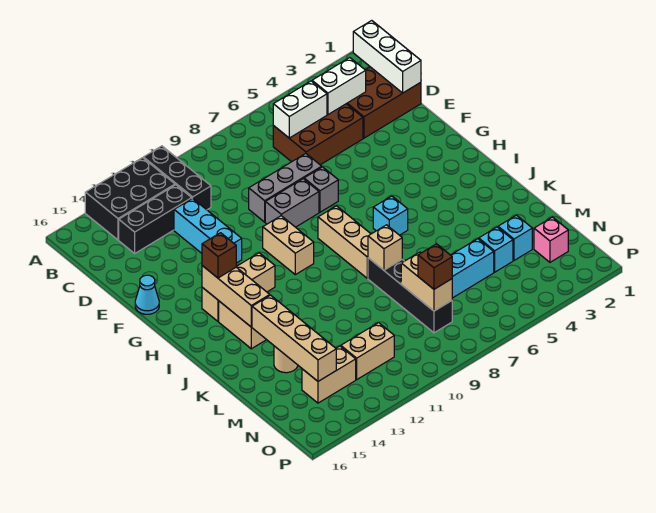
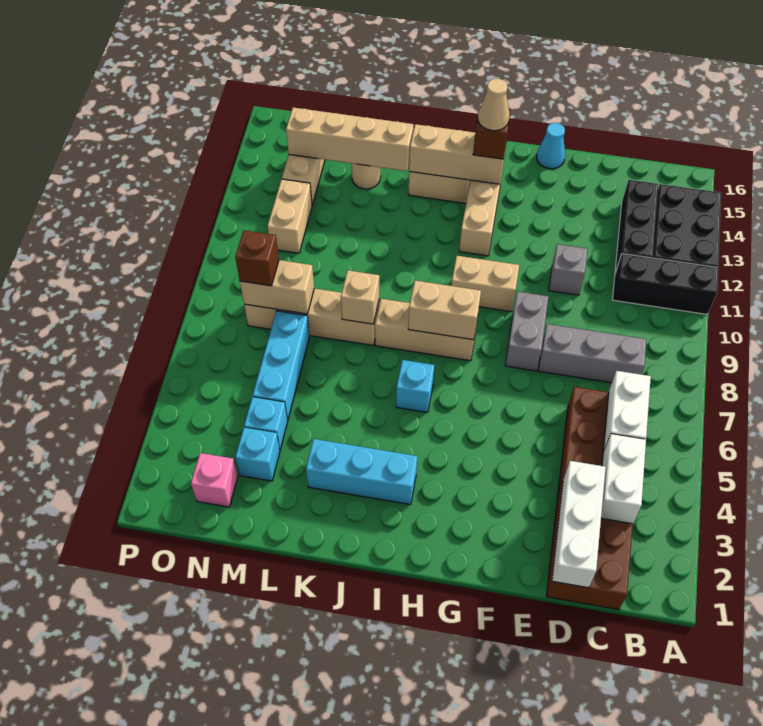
white brick B1:D1 level 2 -> white brick D1:D3 level 2
cyan brick D12:F12 level 1 -> cyan brick I3:K3 level 1
grey brick E7:E9 level 1 -> grey brick C8:E8 level 1
grey brick F7 level 1 -> grey brick E11 level 1
none -> tan brick H8:I8 level 2
none -> tan cone H14 level 4
black brick K8:N8 level 1 -> tan brick K8:N8 level 1

